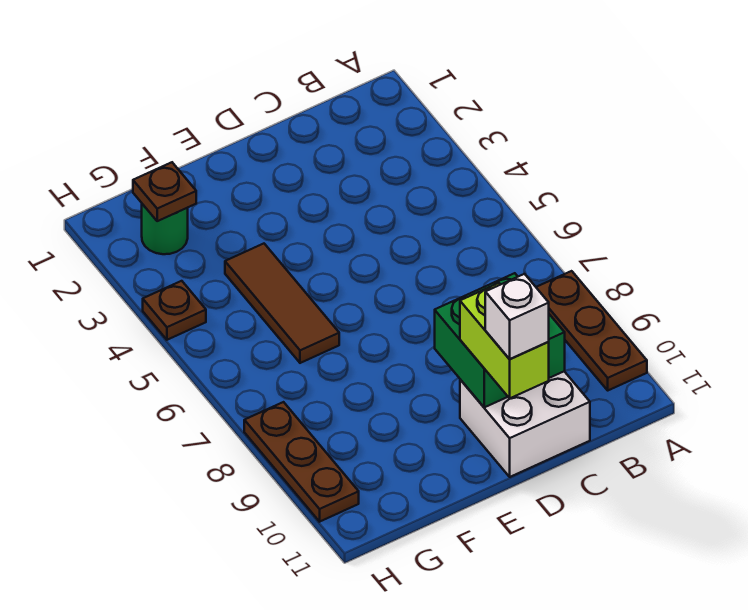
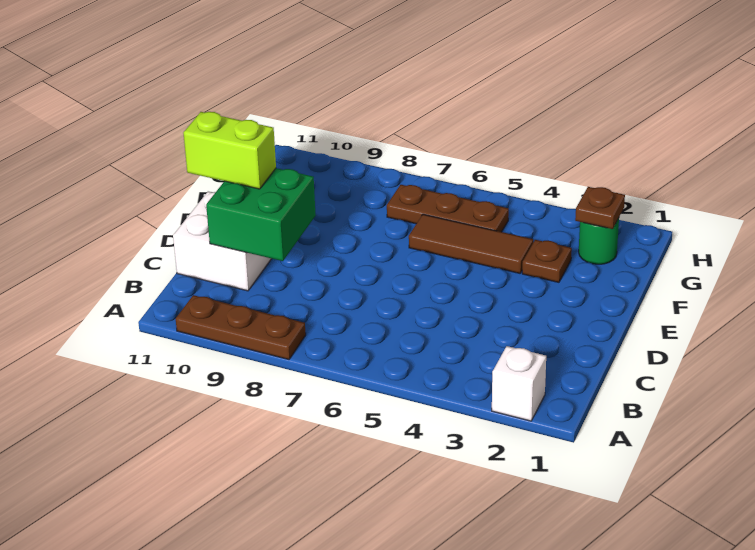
white brick D11 level 4 -> white brick A2 level 1
brown plate H4 level 1 -> brown plate F3 level 1
brown plate H8:H10 level 1 -> brown plate G5:G7 level 1

